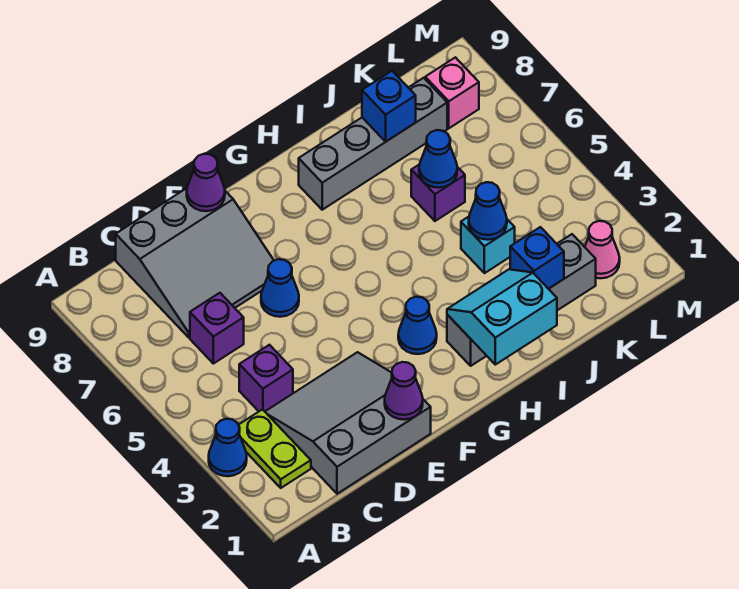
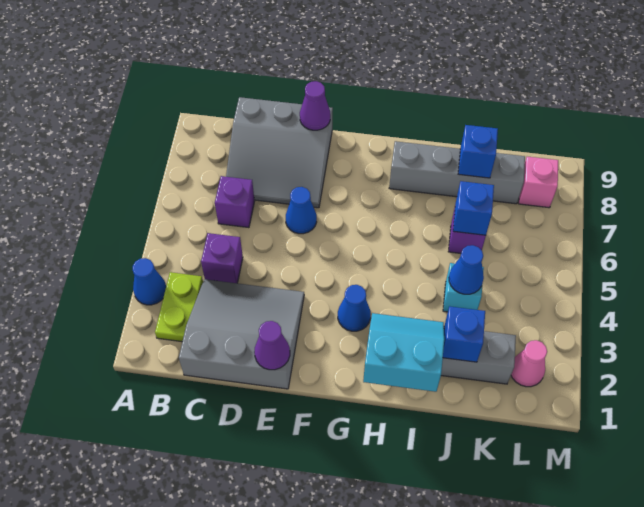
blue cone J6 level 2 -> blue brick J6 level 2

